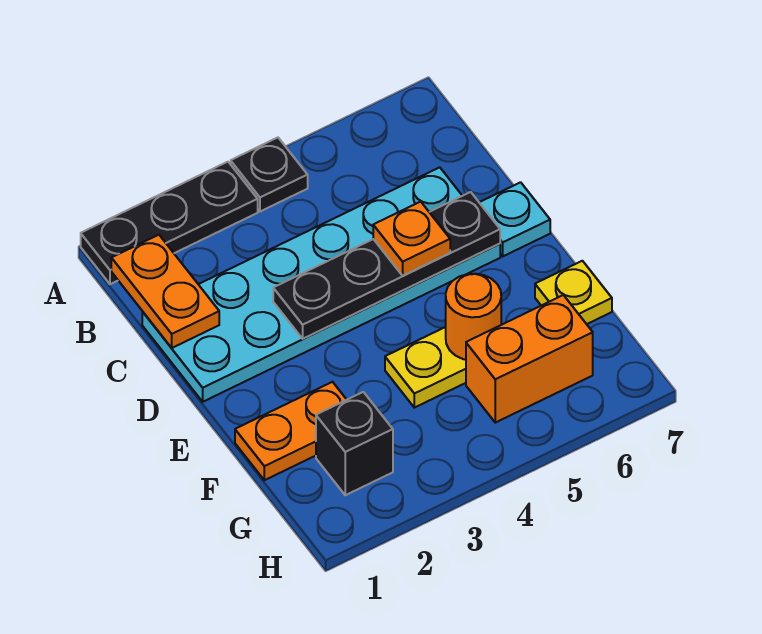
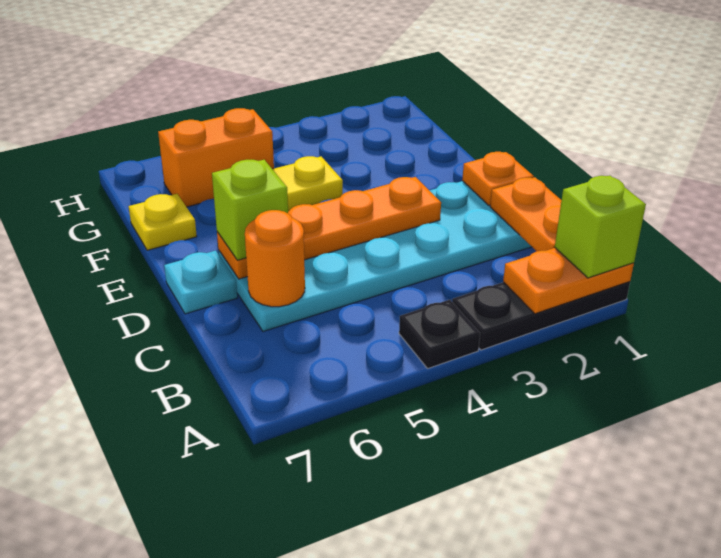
none -> lime brick A1 level 3
black plate D3:D6 level 2 -> orange plate D3:D6 level 2
orange plate D5 level 3 -> orange plate D1 level 2
none -> lime brick D6 level 3
orange plate F1:F2 level 1 -> orange plate A1:A2 level 2
orange round brick F5 level 2 -> orange round brick C6 level 2
black brick G2 level 1 -> none

